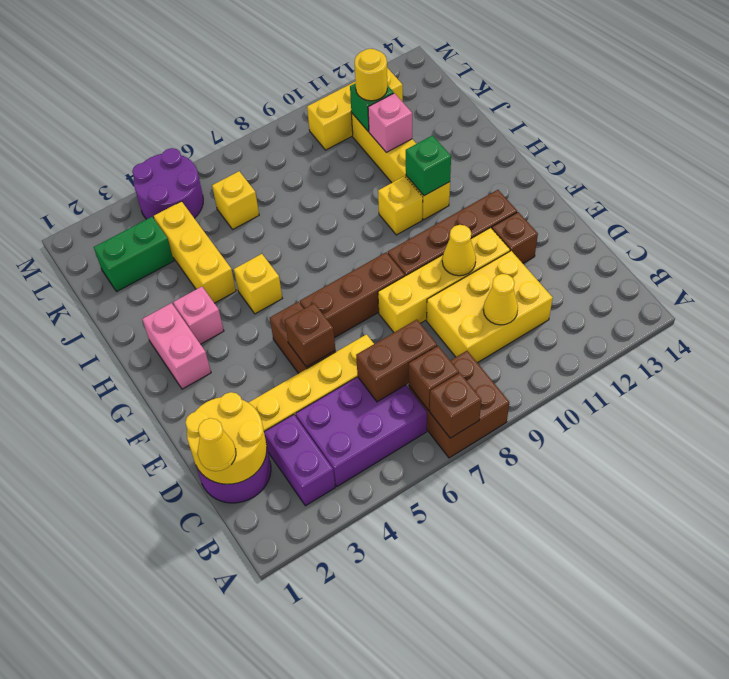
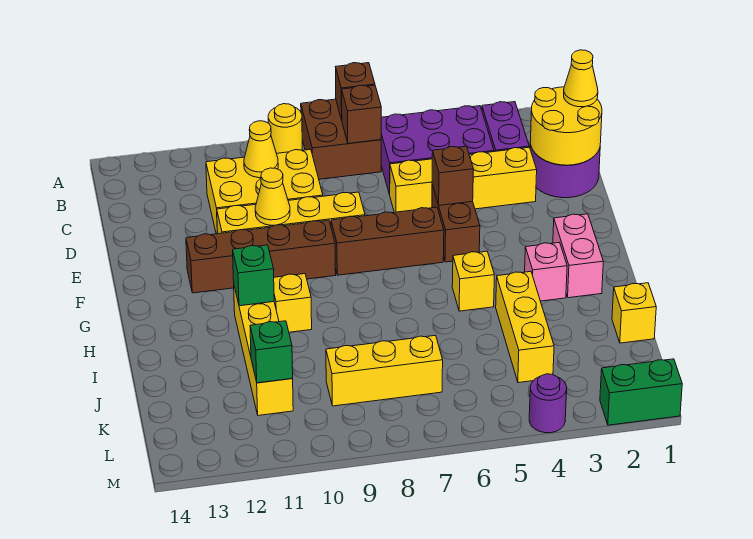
brown brick C6:C7 level 2 -> none
brown brick E12 level 1 -> none
pink brick J11 level 2 -> none
green brick K2:K3 level 1 -> green brick M1:M2 level 1
yellow brick K6 level 1 -> yellow brick J1 level 1
yellow round brick K11 level 3 -> yellow round brick A9 level 1
purple round brick L4:M5 level 1 -> purple round brick M4 level 1
yellow brick L10:L12 level 1 -> yellow brick K7:K9 level 1

